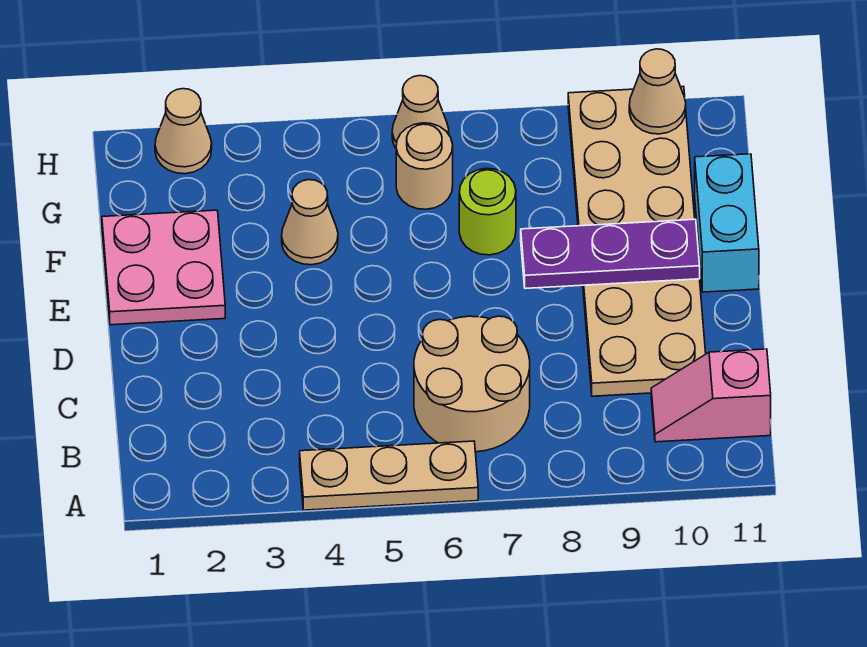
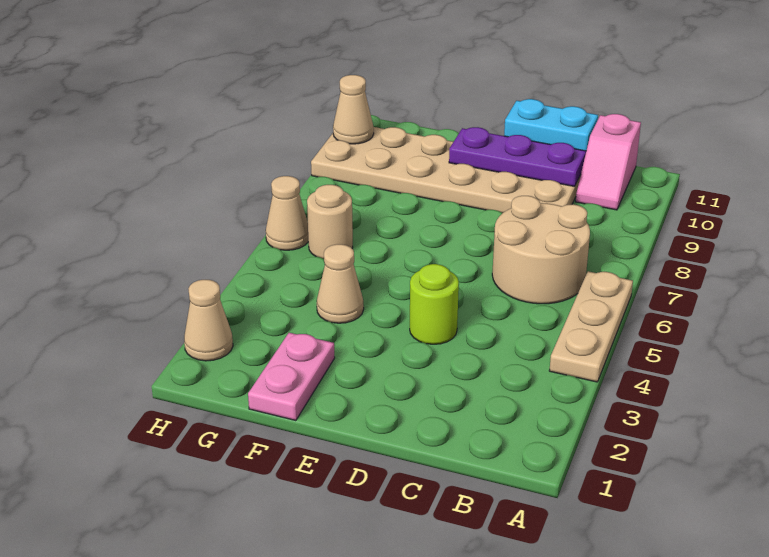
pink plate E1:F2 level 1 -> pink plate F1:F2 level 1
purple plate E8:E10 level 2 -> purple plate C10:E10 level 2
cyan brick E11:F11 level 1 -> cyan brick C11:D11 level 1
lime round brick F7 level 1 -> lime round brick D4 level 1

